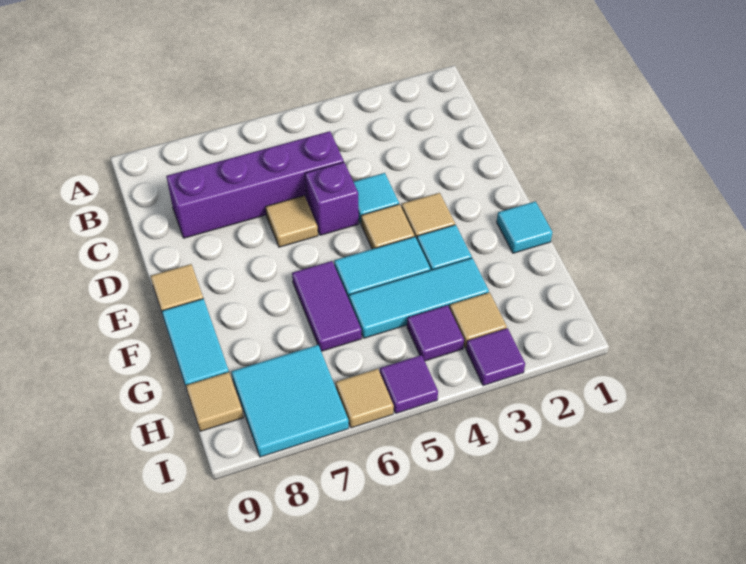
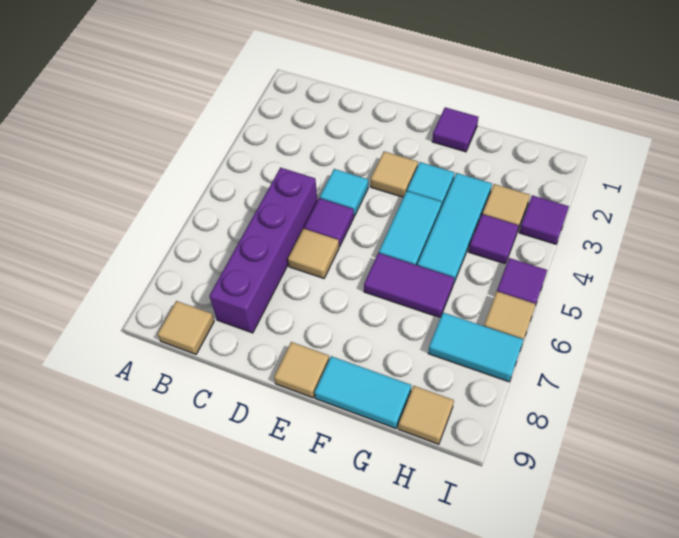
purple brick D5 level 1 -> purple tile D5 level 1
tan tile E4 level 1 -> tan tile B9 level 1
cyan tile F1 level 1 -> purple tile F1 level 1
cyan tile H7:I8 level 1 -> cyan tile H7:I7 level 1

